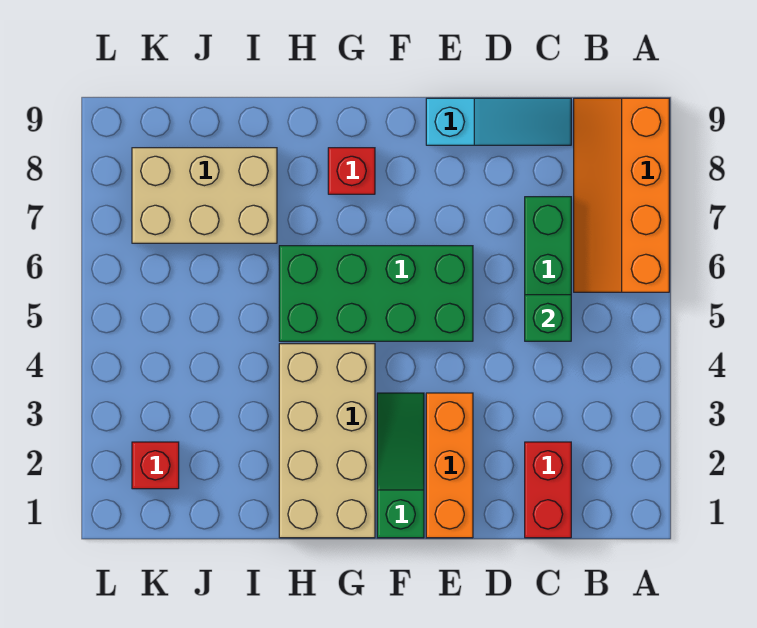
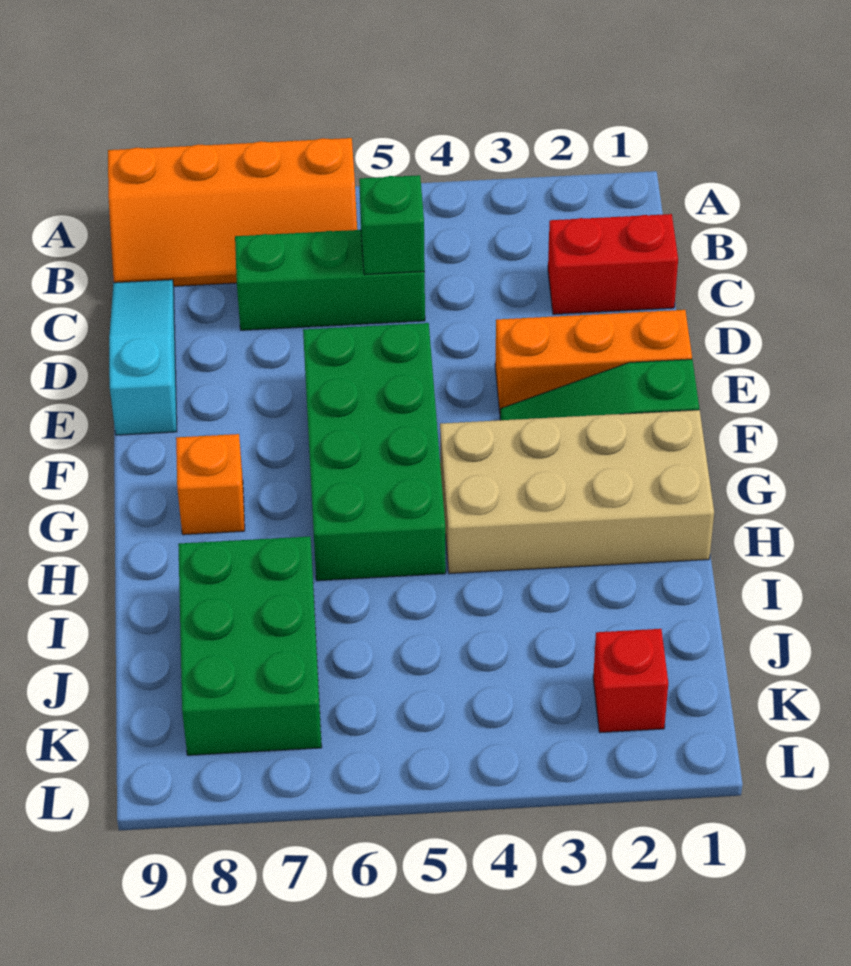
red brick G8 level 1 -> orange brick G8 level 1
tan brick I7:K8 level 1 -> green brick I7:K8 level 1

